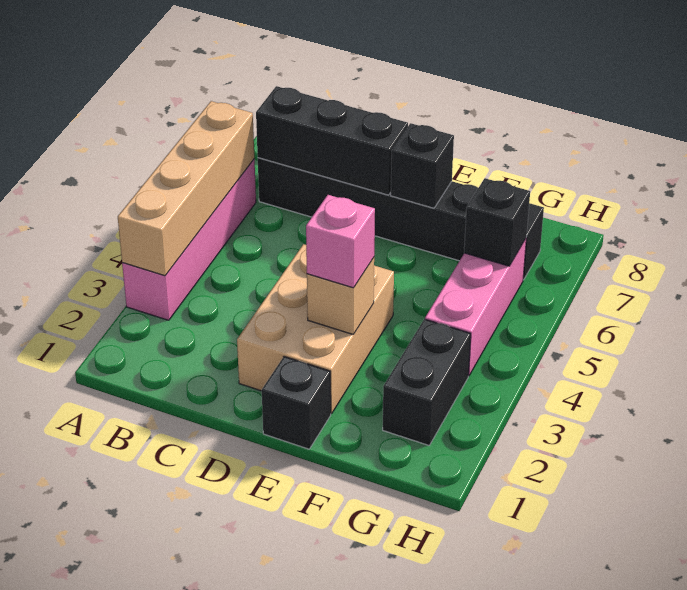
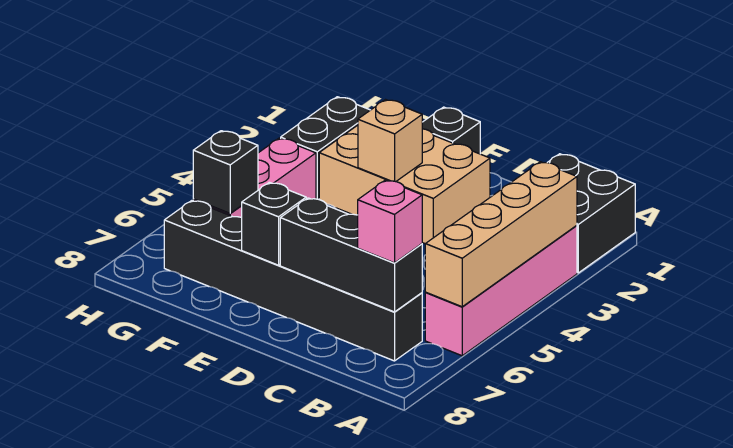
none -> black brick A1:B2 level 1
tan brick D2:E4 level 1 -> tan brick D2:F3 level 1
pink brick E3 level 3 -> pink brick B7 level 3

